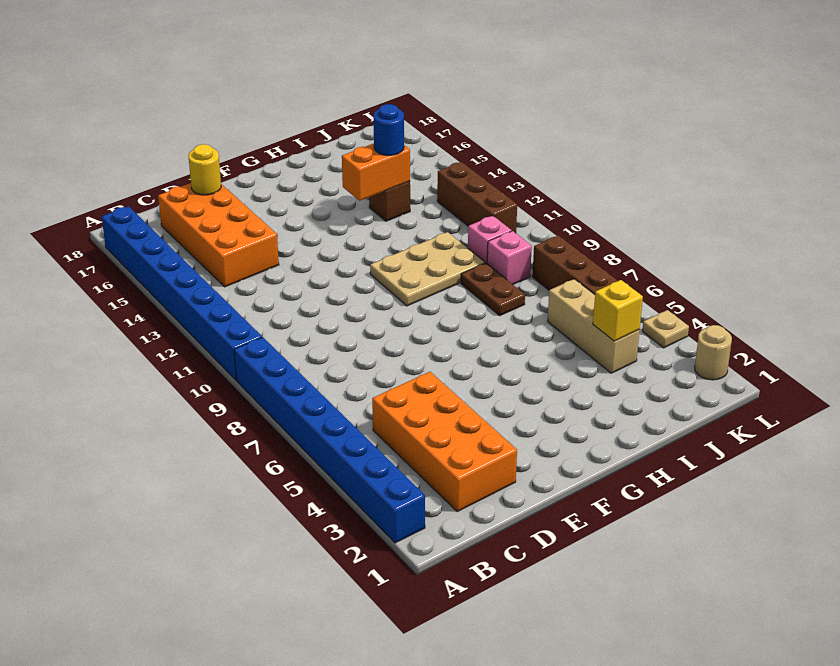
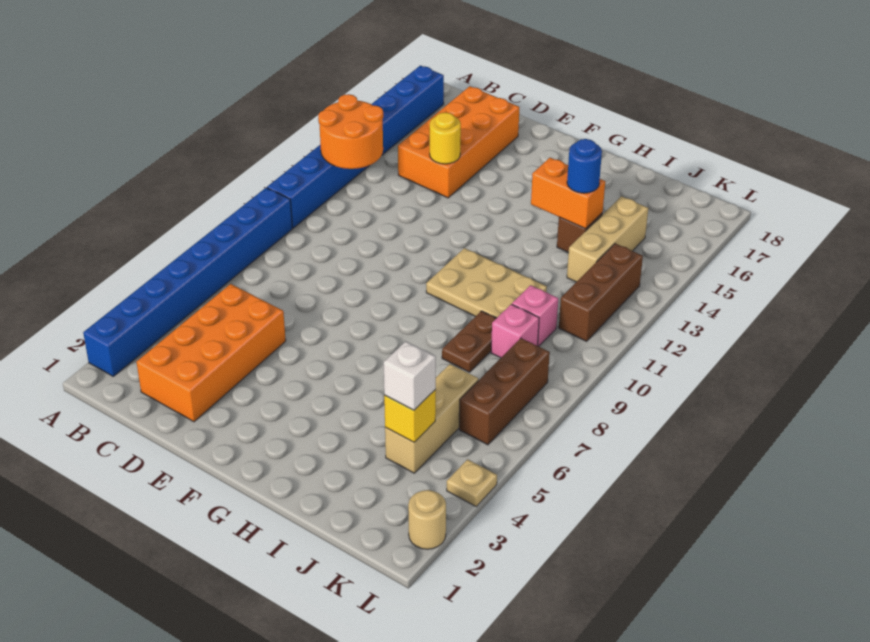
none -> orange round brick A12:B13 level 2
yellow round brick D17 level 2 -> yellow round brick D14 level 2
none -> white brick J4 level 3
none -> tan brick J13:J15 level 1

